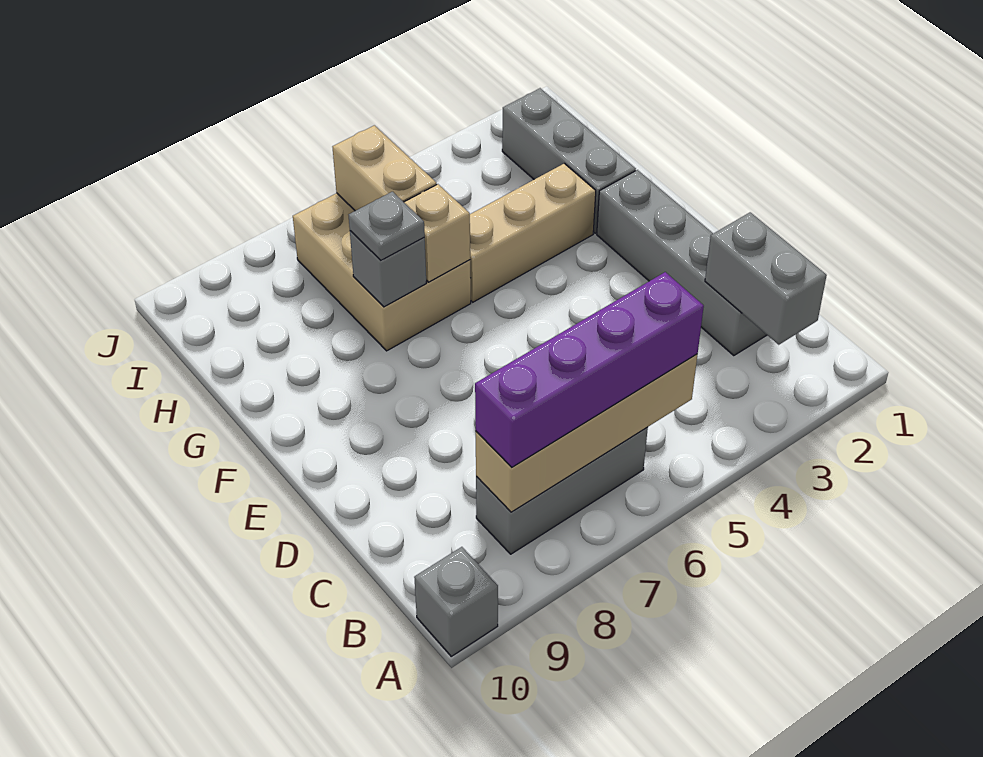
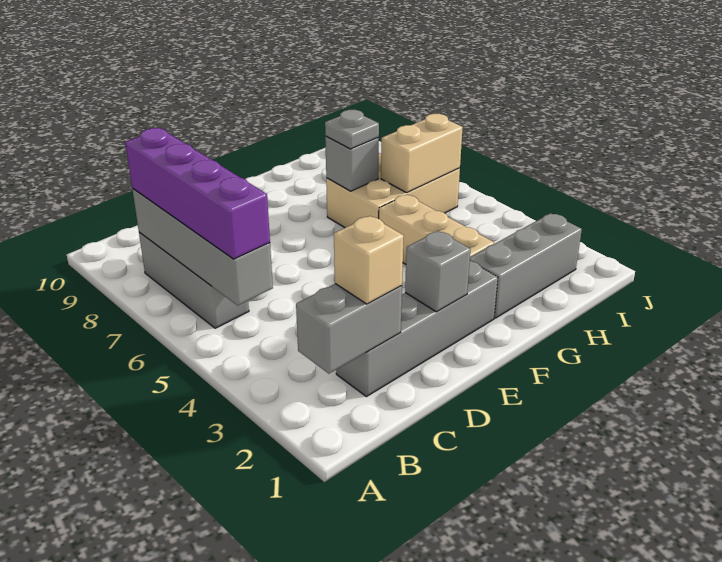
grey brick A10 level 1 -> grey brick E2 level 2
tan brick B5:B8 level 2 -> grey brick B5:B8 level 2
tan brick G6 level 2 -> tan brick C2 level 3

